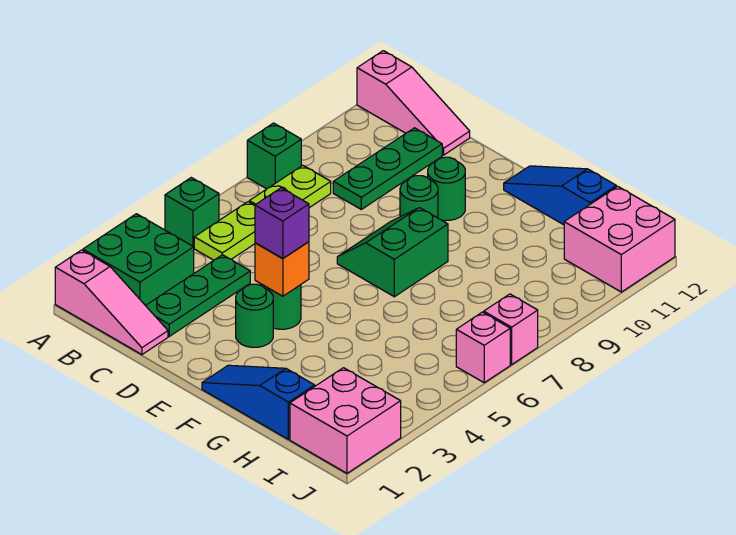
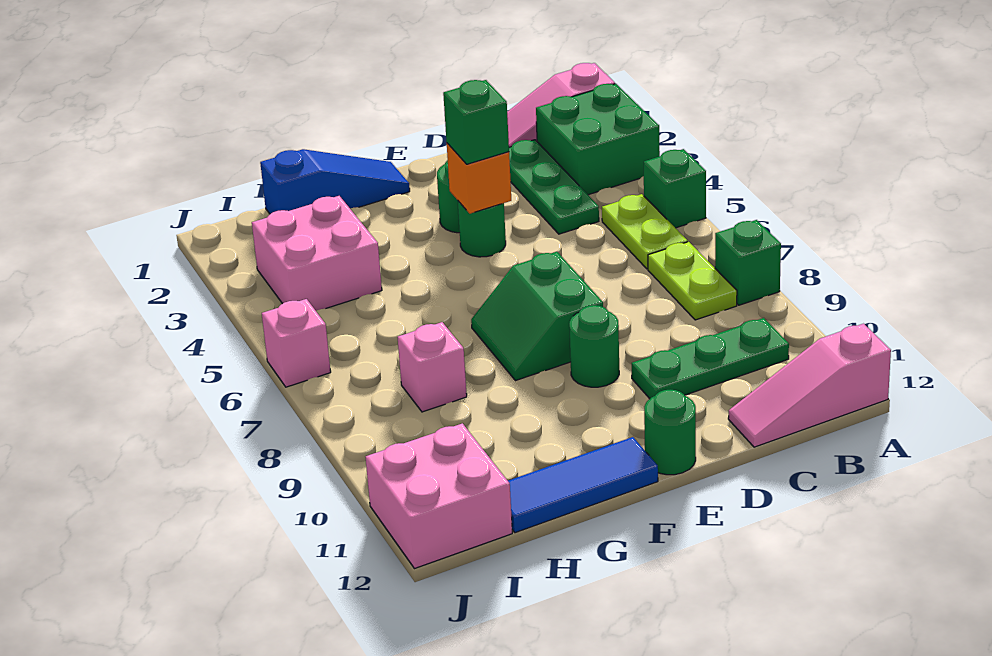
green plate C9:C11 level 1 -> green plate B10:D10 level 1
purple brick E4 level 3 -> green brick E4 level 3
green slope E7:F8 level 1 top F -> green slope E7:F8 level 1 top E
green round brick E10 level 1 -> green round brick E12 level 1
blue slope F12:H12 level 1 top H -> blue tile F12:H12 level 1
pink brick I1:J2 level 1 -> pink brick H3:I4 level 1
pink brick J7 level 1 -> pink brick H8 level 1

